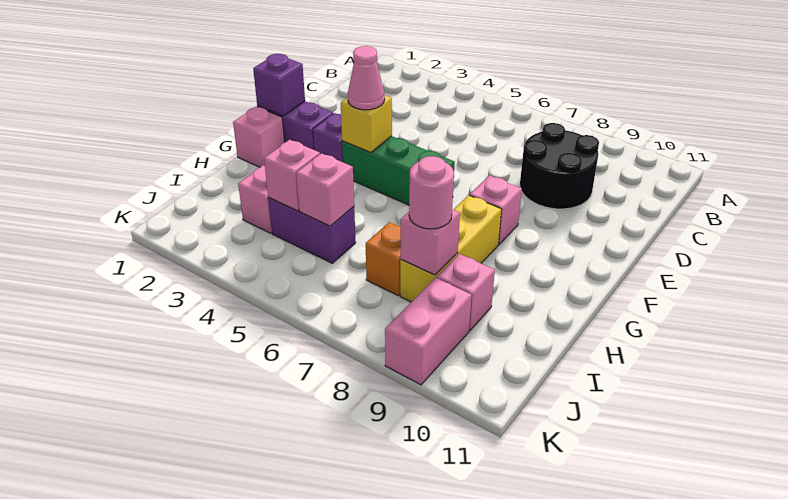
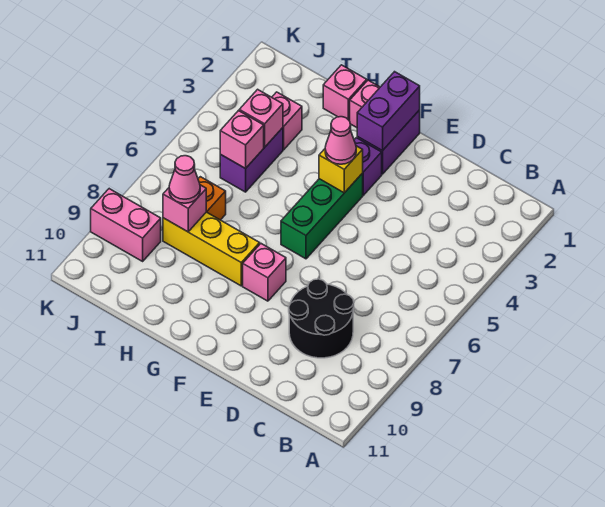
purple brick F1 level 2 -> purple brick F1:F2 level 2
pink round brick I8 level 3 -> pink cone I8 level 3
pink brick I9 level 1 -> pink brick H1 level 1

